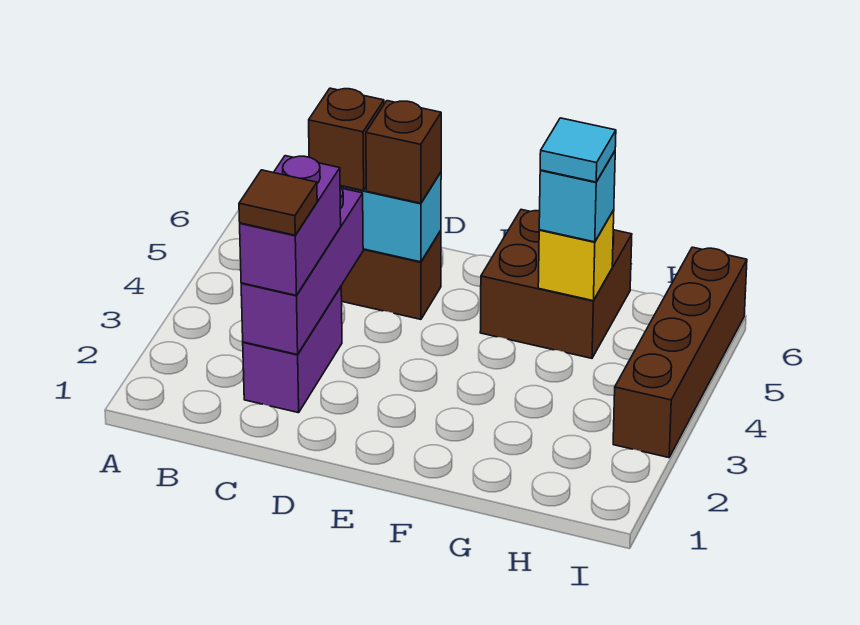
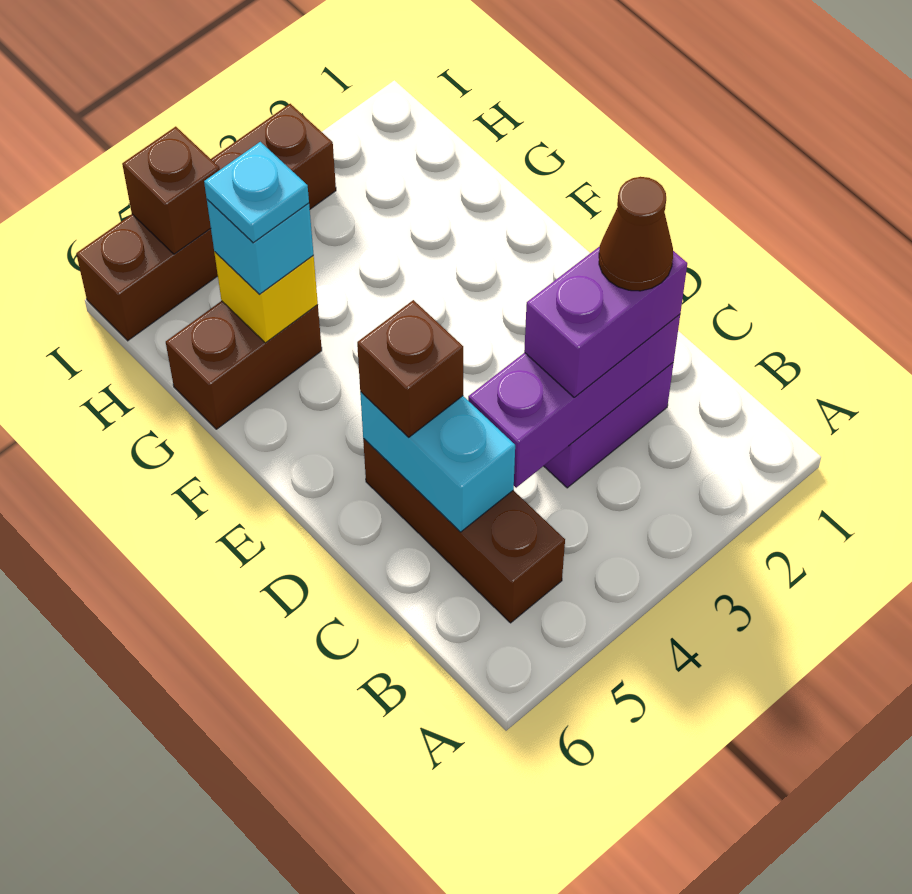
brown tile C2 level 4 -> brown cone C2 level 4
brown brick C5 level 3 -> brown brick I5 level 2
brown brick F5:G6 level 1 -> brown brick G5:G6 level 1
cyan tile G5 level 4 -> cyan plate G5 level 4

